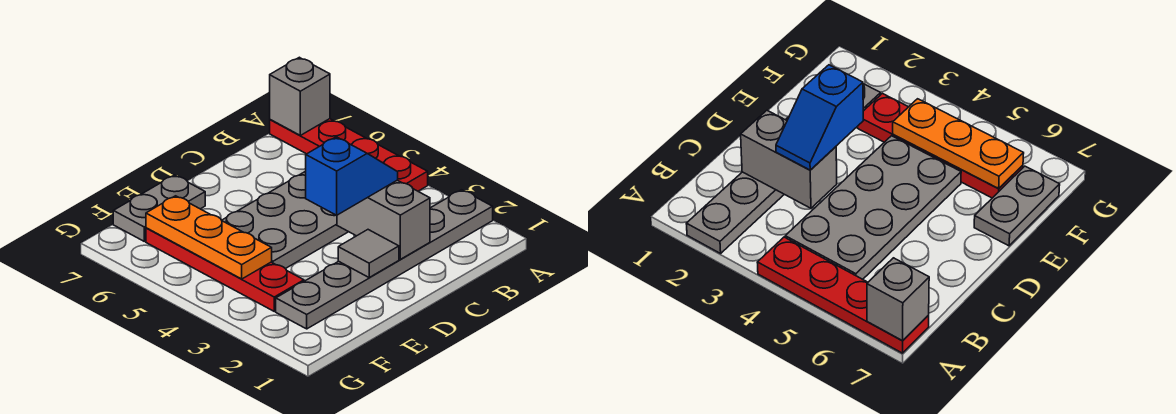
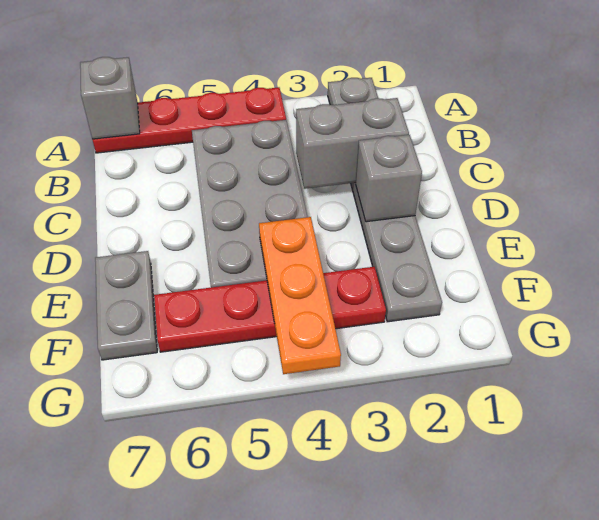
blue slope C3:D3 level 3 top D -> none
grey tile D2 level 2 -> grey brick D2 level 2
orange plate F4:F6 level 2 -> orange plate E4:G4 level 2

